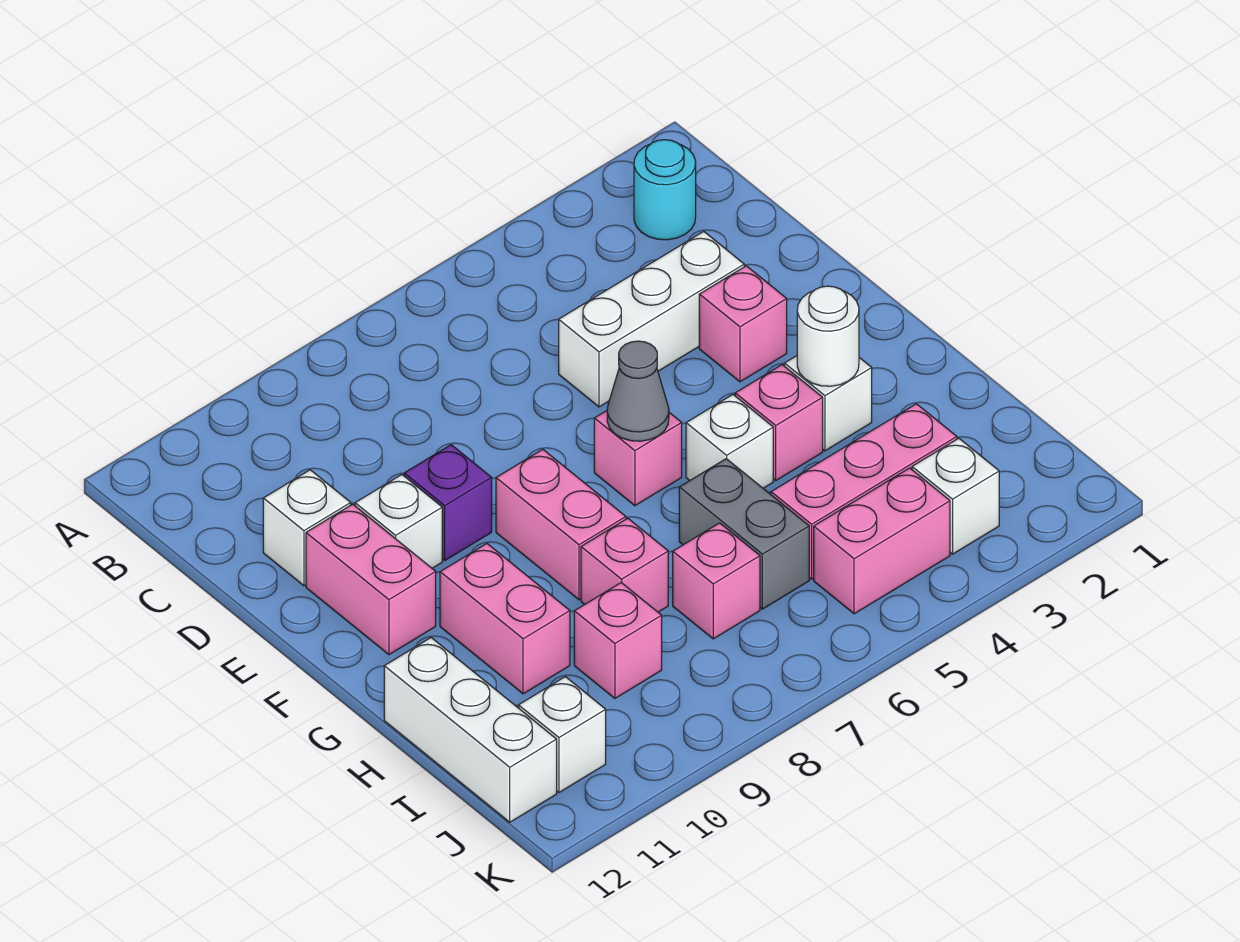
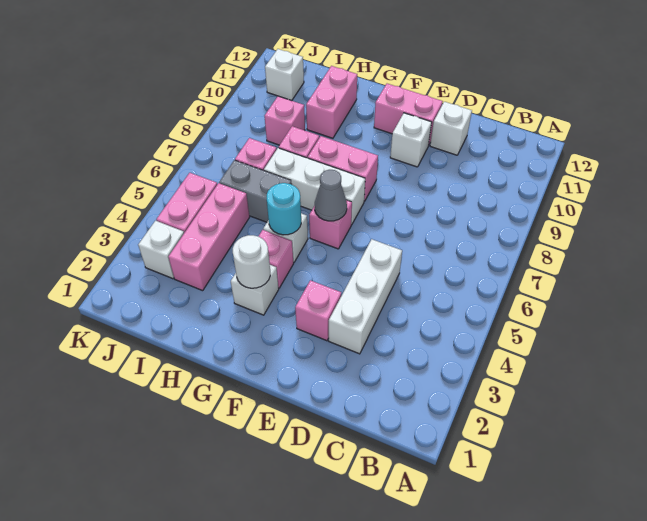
cyan round brick B2 level 1 -> cyan round brick G5 level 2
purple brick E9 level 1 -> none
pink brick G10:H10 level 1 -> pink brick H10:H11 level 1
white brick H12:J12 level 1 -> white brick F7:H7 level 1

